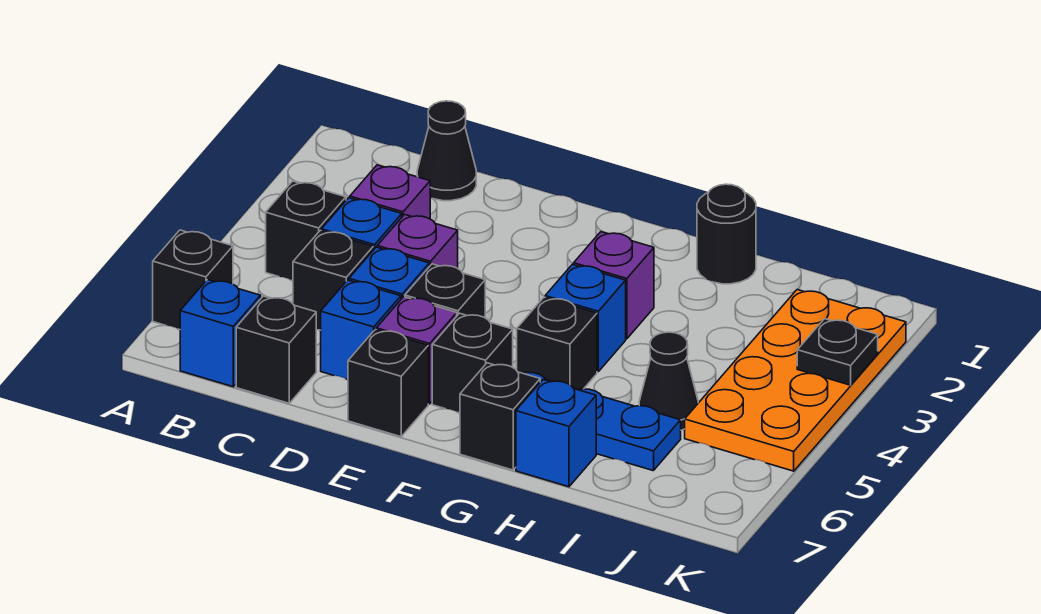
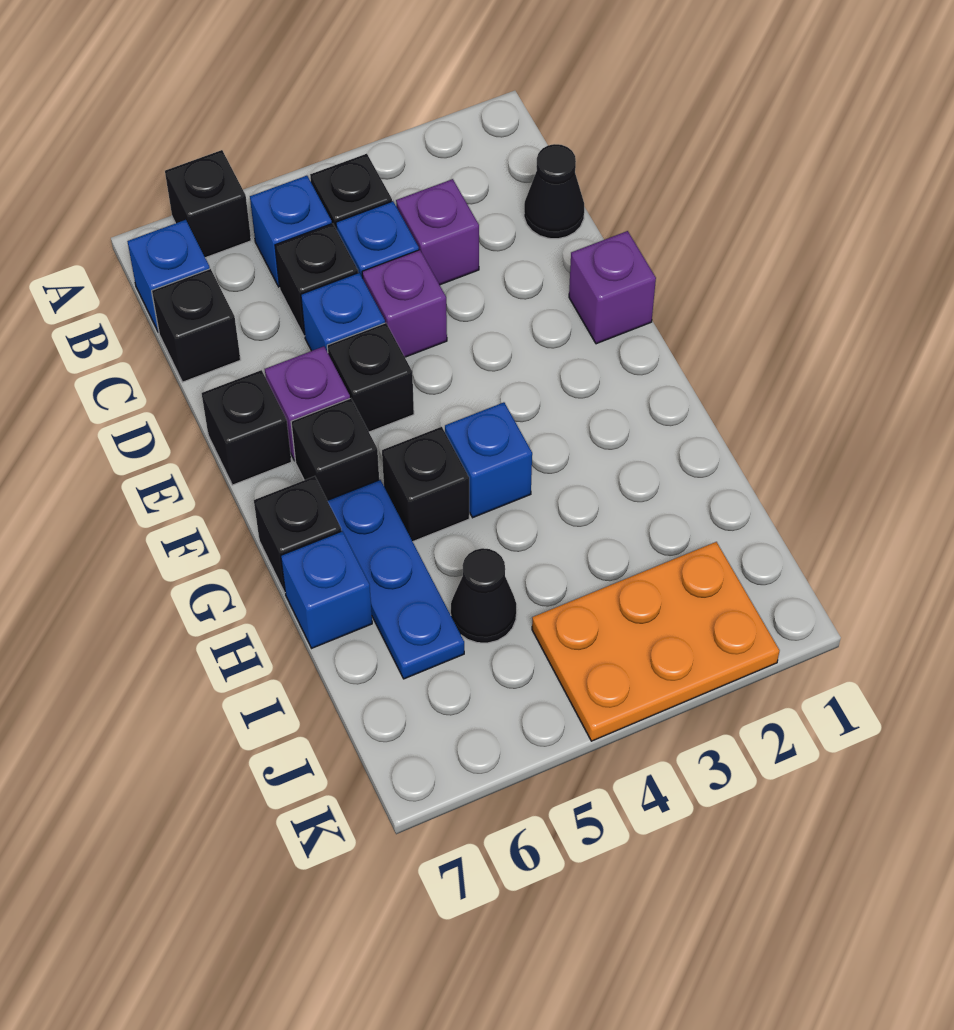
blue brick D6 level 1 -> blue brick B5 level 1
purple brick G3 level 1 -> purple brick E1 level 1
black round brick H1 level 1 -> none
orange plate J2:K5 level 1 -> orange plate J2:K4 level 1
black plate K3 level 2 -> none

